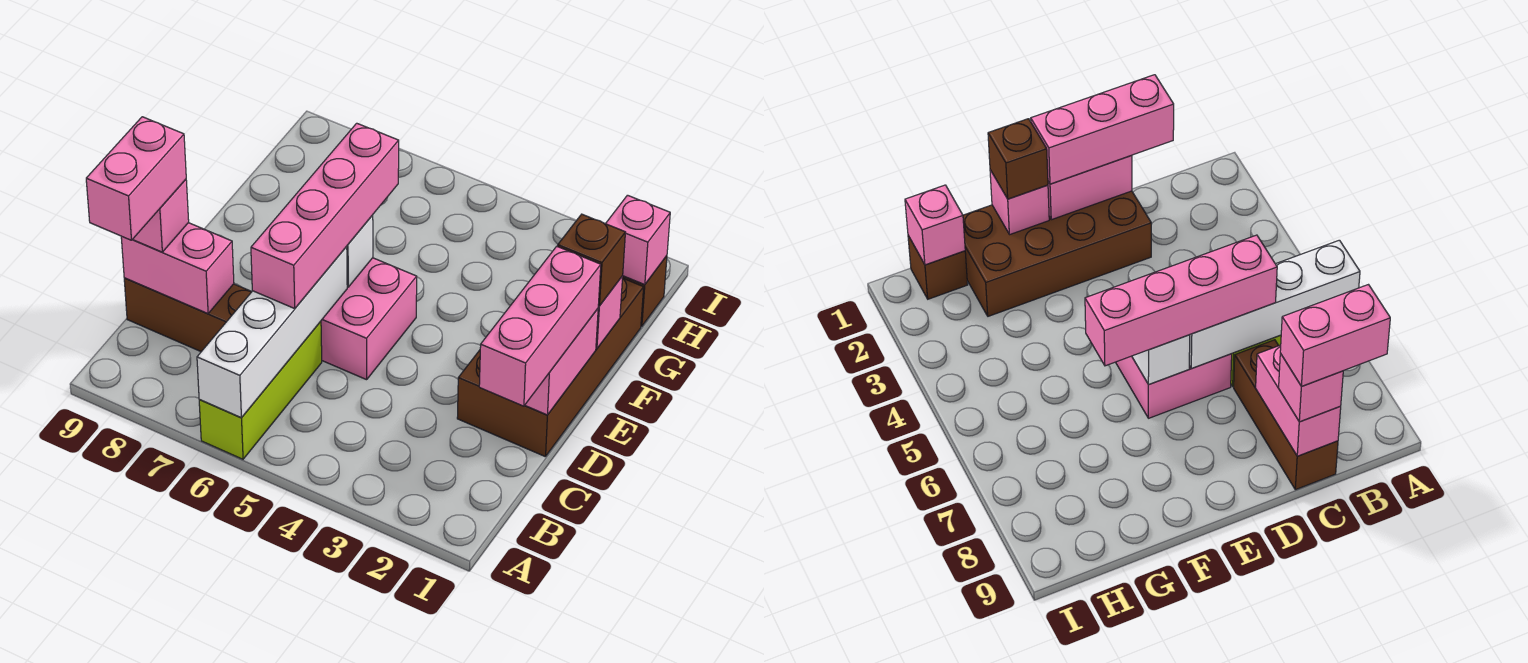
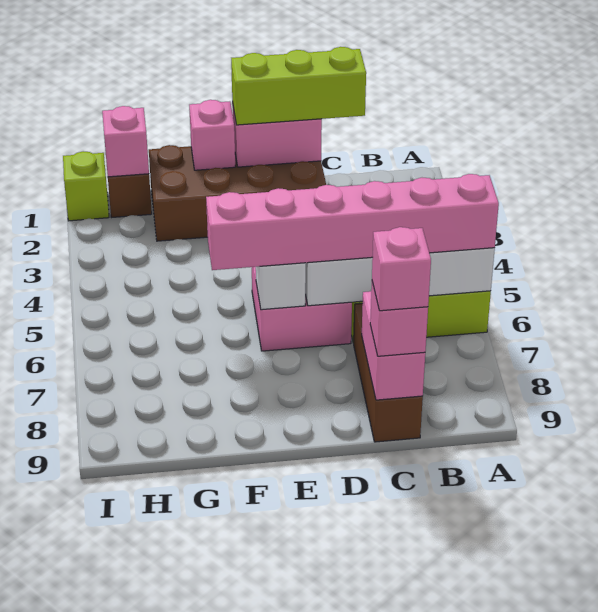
pink brick B9:C9 level 4 -> pink brick C9 level 4
pink brick C1:E1 level 3 -> lime brick C1:E1 level 3
pink brick C6:F6 level 3 -> pink brick A6:F6 level 3
brown brick F1 level 3 -> none
none -> lime brick I1 level 1

